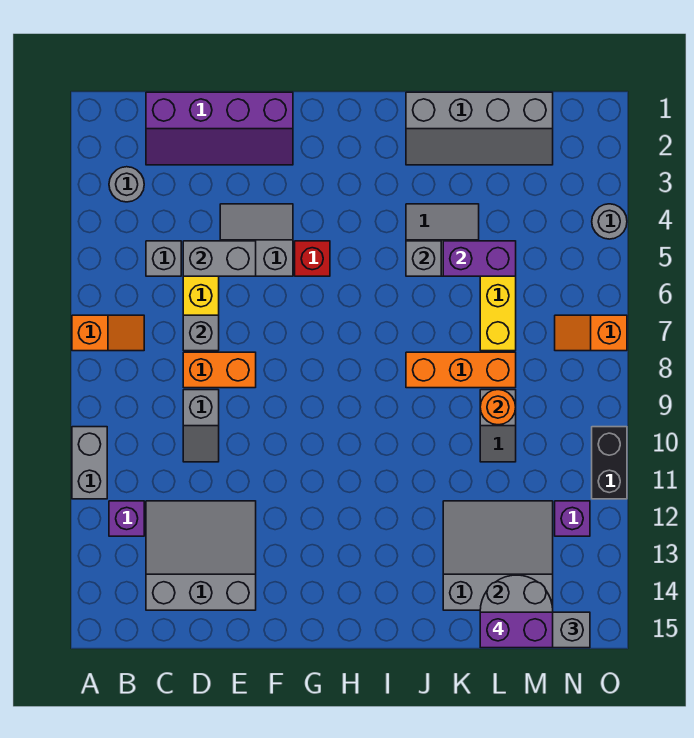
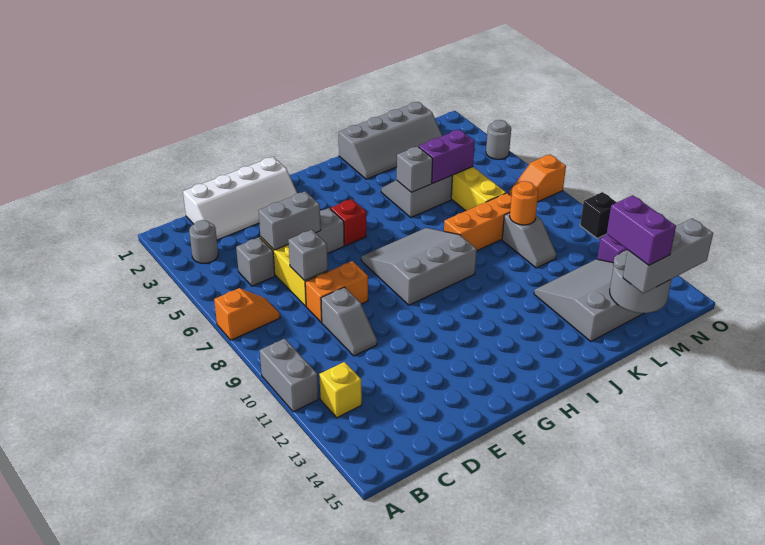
purple brick B12 level 1 -> yellow brick B12 level 1
purple slope C1:F2 level 1 top 1 -> white slope C1:F2 level 1 top 1
grey slope C12:E14 level 1 top 14 -> grey slope G7:I9 level 1 top 9
purple brick L15:M15 level 4 -> purple brick L14:L15 level 4
black brick O10:O11 level 1 -> black brick O10 level 1

